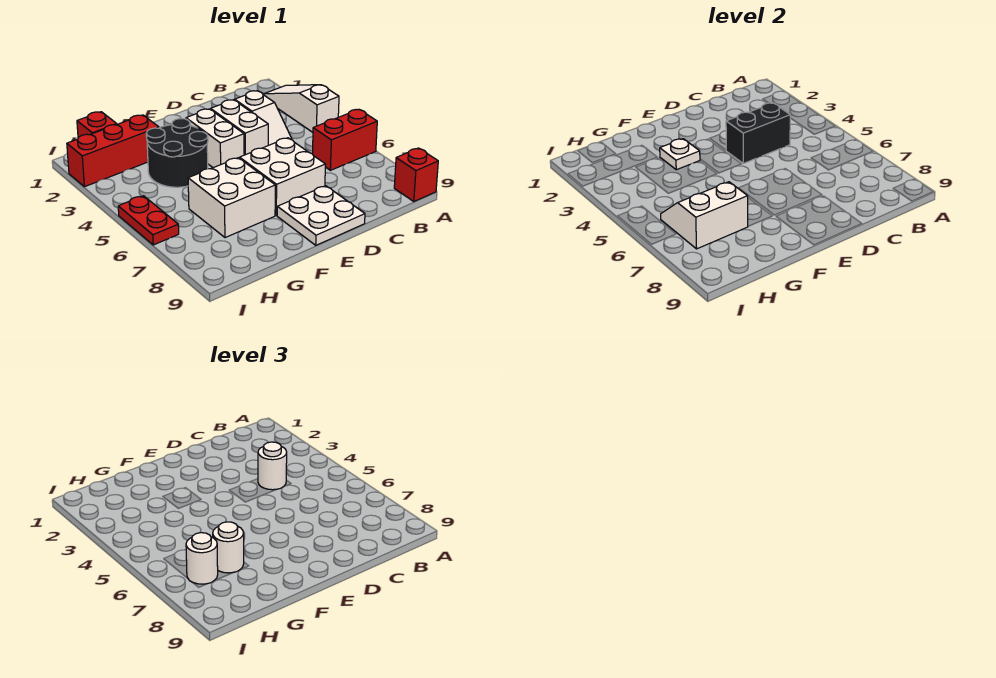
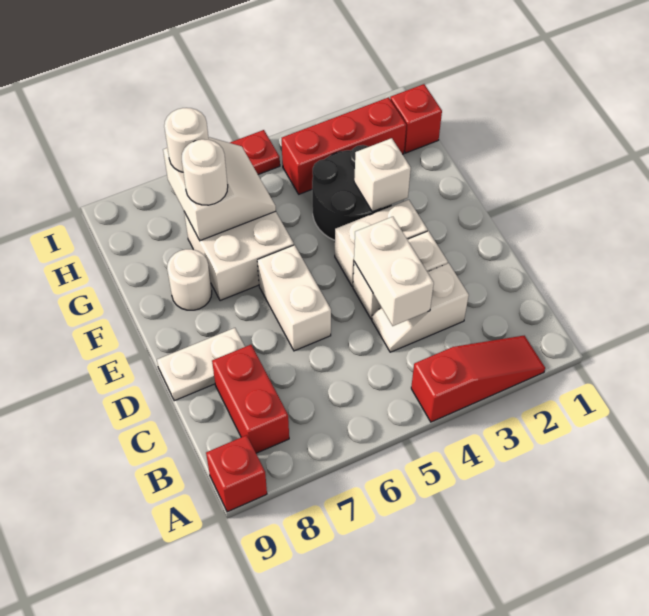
white slope A2:A4 level 1 top 4 -> red slope A2:A4 level 1 top 4
red brick A6:B6 level 1 -> red brick B8:C8 level 1
black brick C4:D4 level 2 -> white brick C4:D4 level 2
white round brick C4 level 3 -> white round brick F8 level 1
white brick D6:E7 level 1 -> white brick D6:E6 level 1
white plate D8:E9 level 1 -> white plate D8:D9 level 1
white plate F3 level 2 -> white brick F3 level 2
red brick G2:I2 level 1 -> red brick H2:H4 level 1

